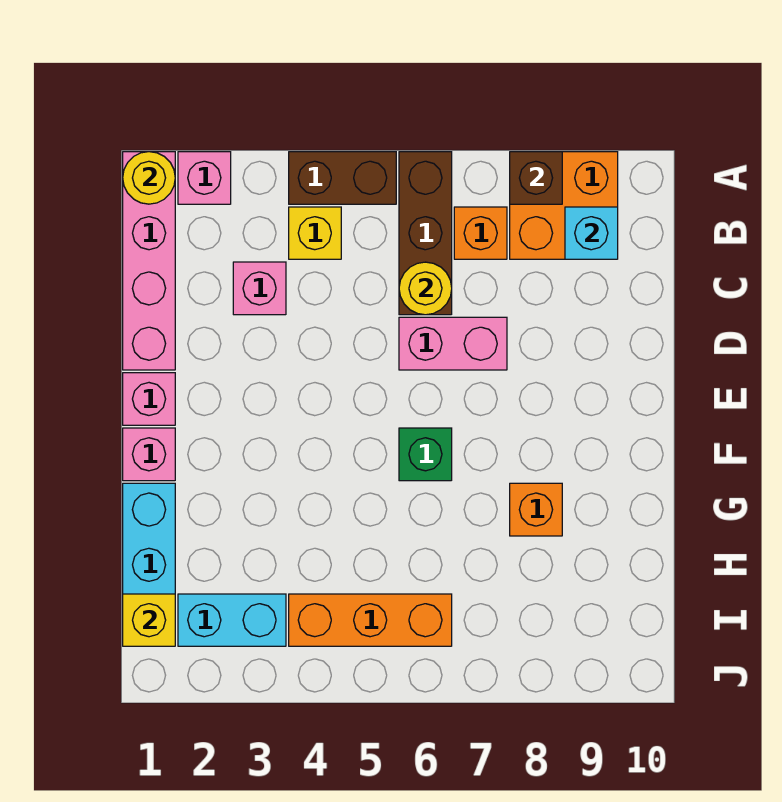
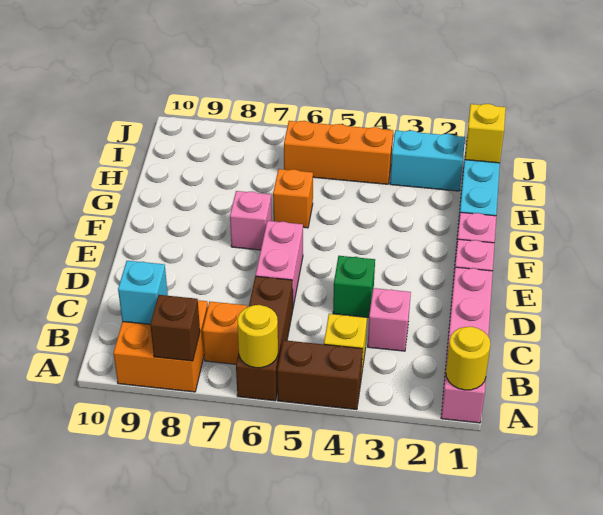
pink brick A2 level 1 -> pink brick F7 level 1
yellow round brick C6 level 2 -> yellow round brick A6 level 2
pink brick D6:D7 level 1 -> pink brick D6:E6 level 1
green brick F6 level 1 -> green brick D4 level 1
orange brick G8 level 1 -> orange brick G6 level 1

